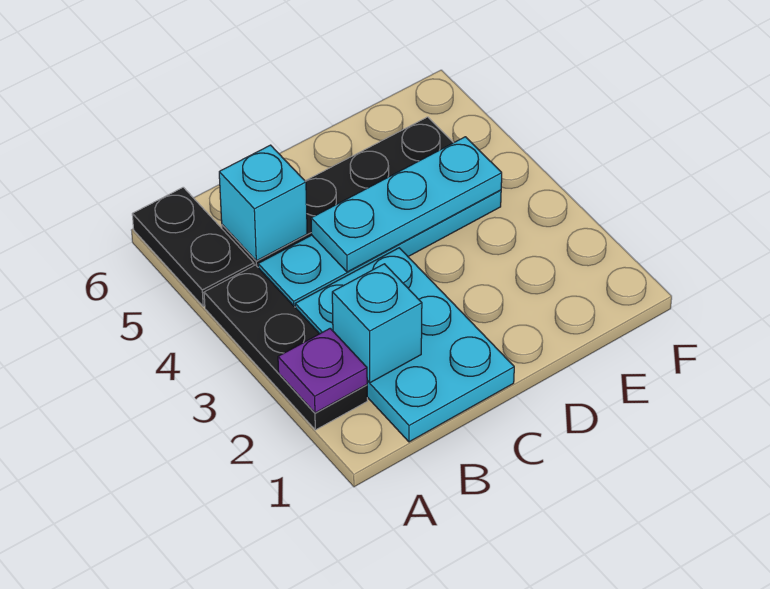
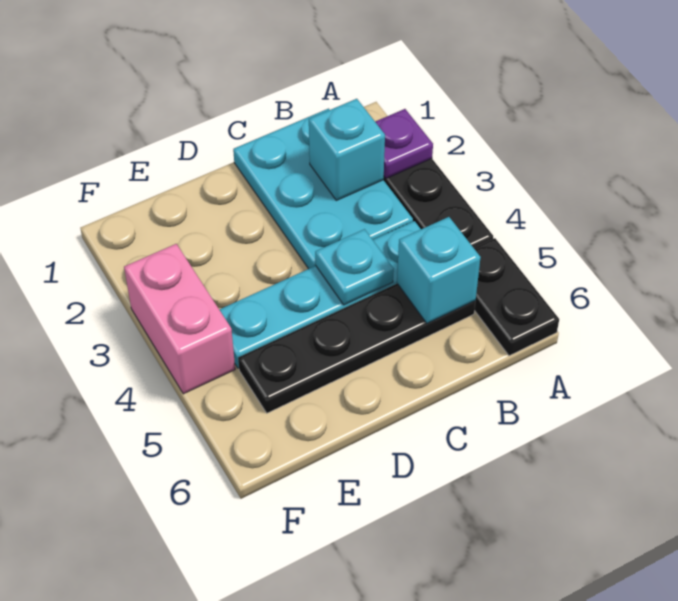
cyan plate C4:E4 level 2 -> cyan plate C4 level 2
none -> pink brick F3:F4 level 1

